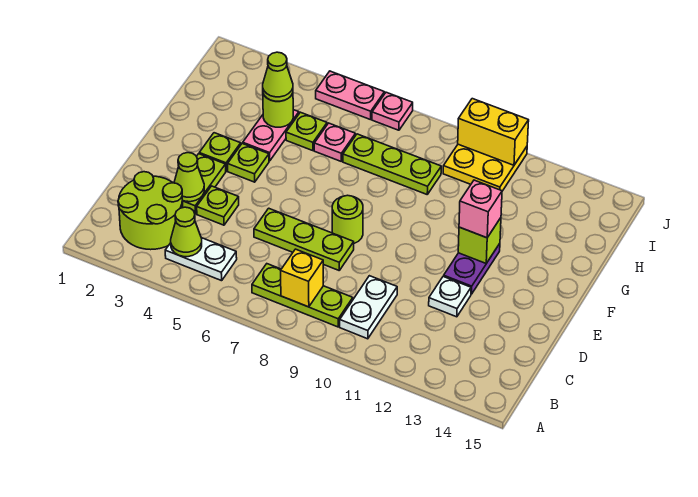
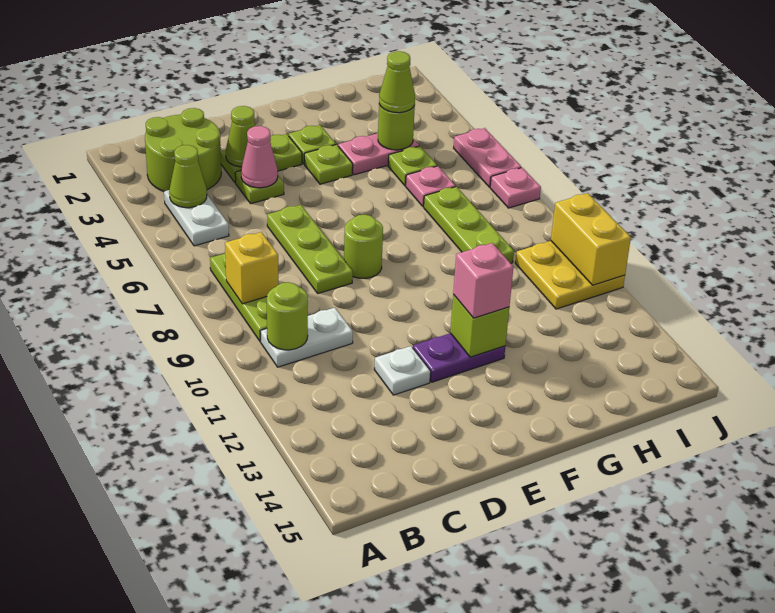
none -> lime round brick B10 level 2
none -> pink cone D4 level 2

